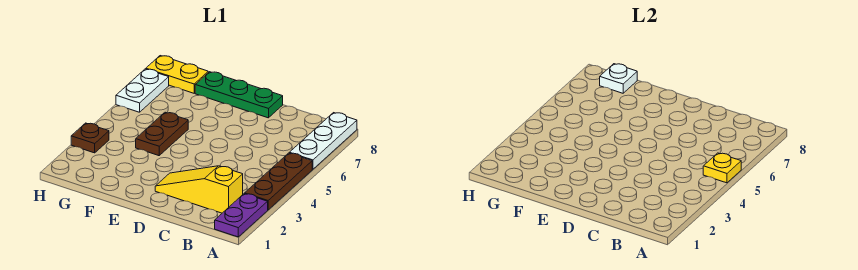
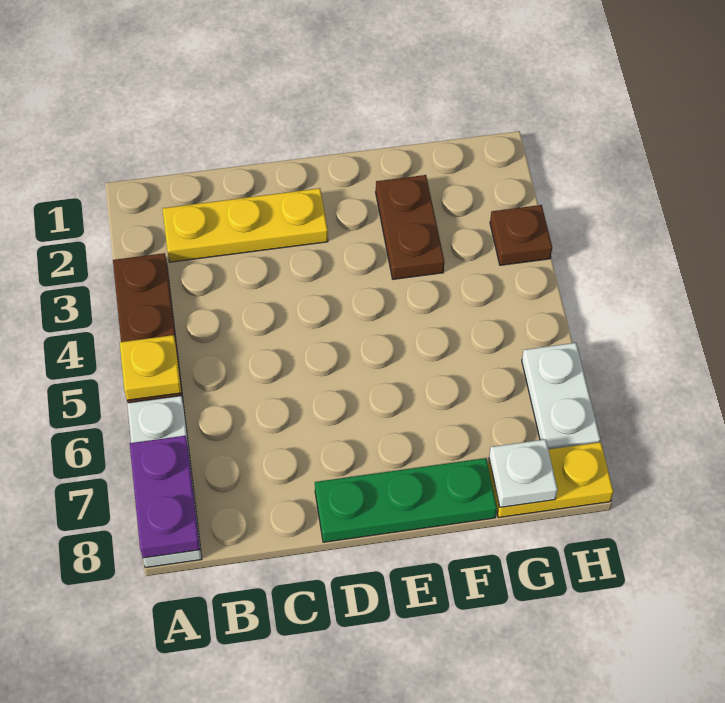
purple plate A1:A2 level 1 -> purple plate A7:A8 level 2
yellow slope B2:D2 level 1 top B -> yellow plate B2:D2 level 1
brown plate F4:F5 level 1 -> brown plate F2:F3 level 1

